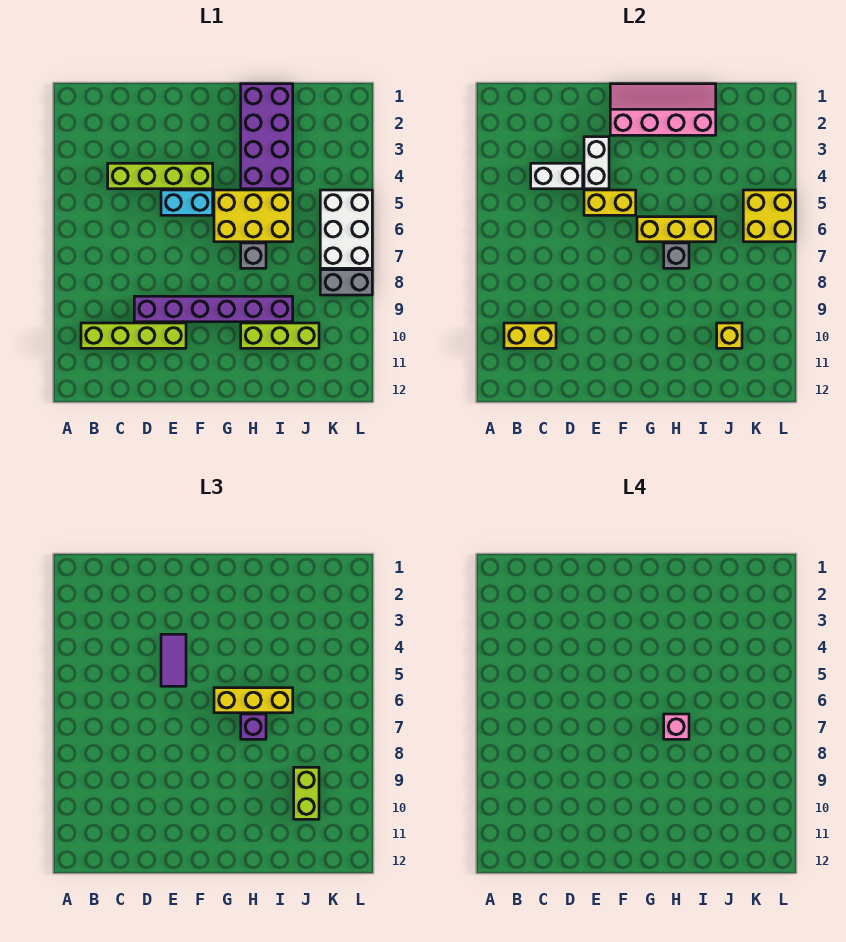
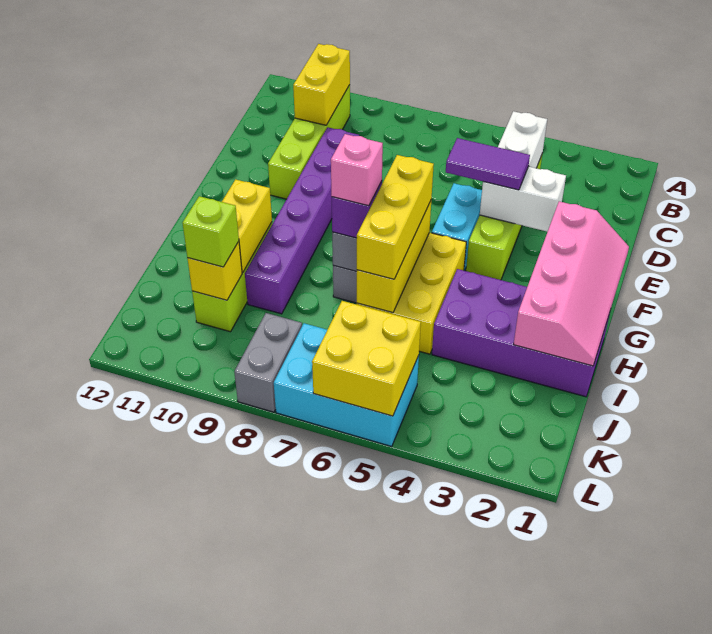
yellow brick E5:F5 level 2 -> yellow brick H10:I10 level 2
lime brick J9:J10 level 3 -> lime brick J10 level 3
white brick K5:L7 level 1 -> cyan brick K5:L7 level 1

